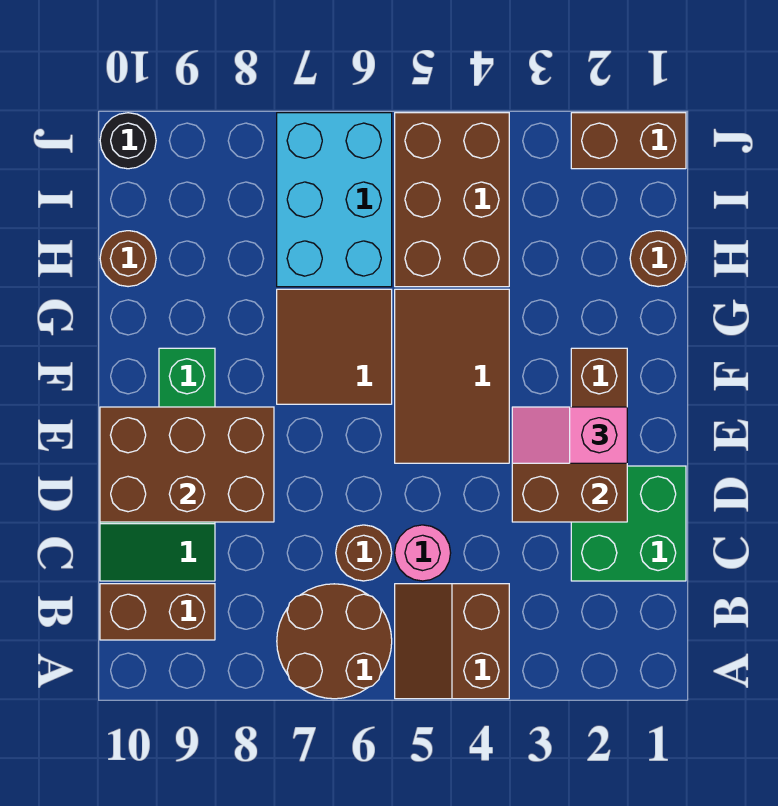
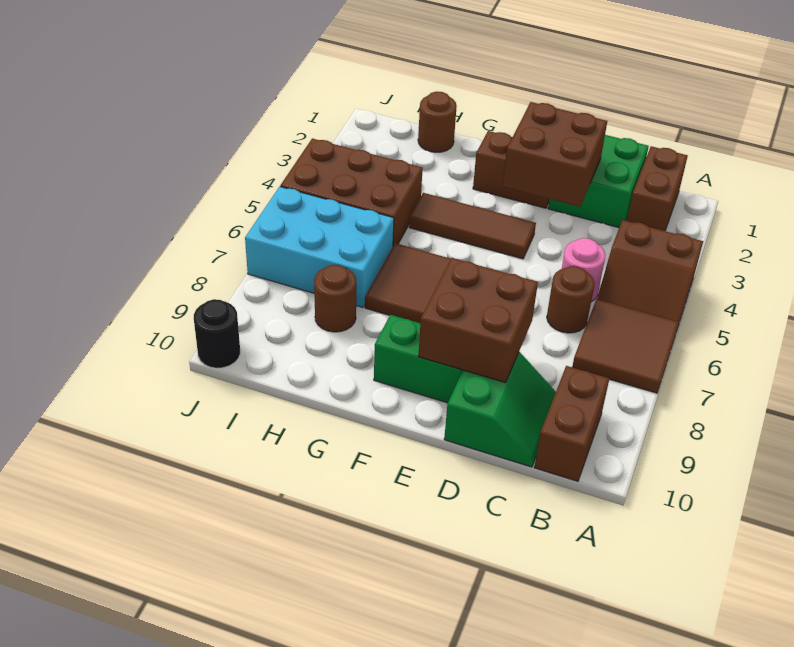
brown round brick A6:B7 level 1 -> brown tile A6:B7 level 1
brown brick D8:E10 level 2 -> brown brick D8:E9 level 2
pink slope E2:E3 level 3 top 2 -> none
brown tile E4:G5 level 1 -> brown tile E4:G4 level 1
brown round brick H10 level 1 -> brown round brick H8 level 1
brown brick J1:J2 level 1 -> brown brick B1:B2 level 1

